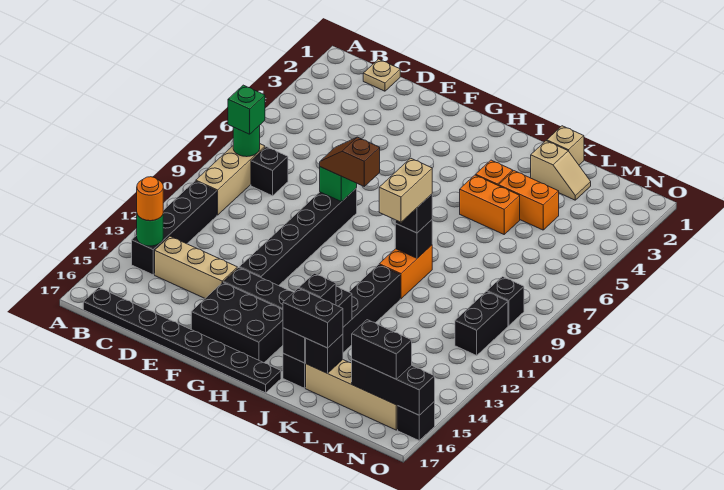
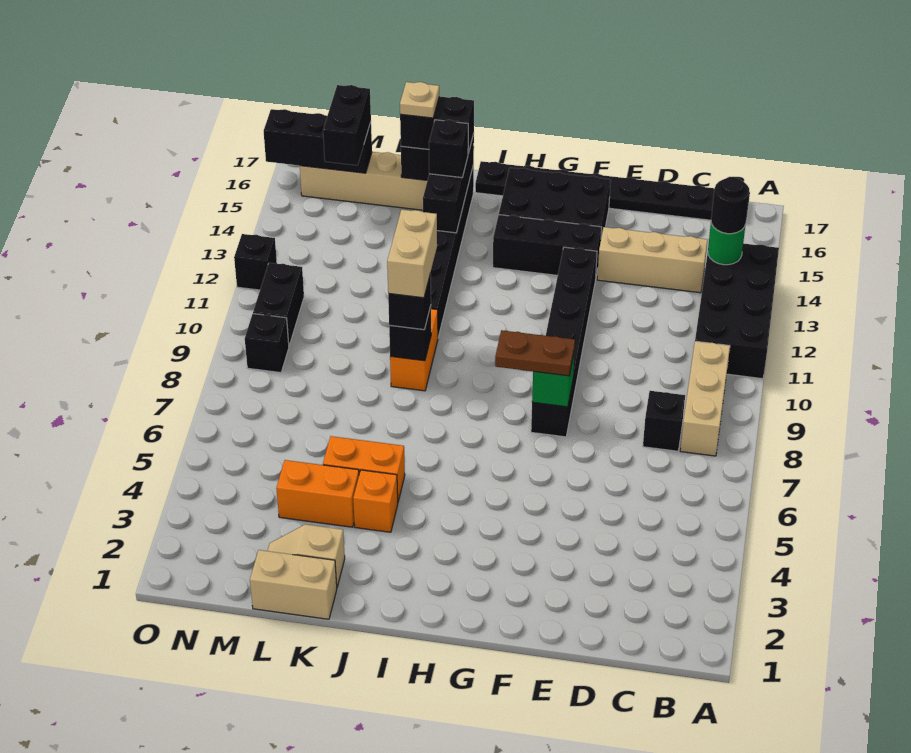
green round brick B8 level 2 -> none
green brick B8 level 3 -> none
black brick B11:B14 level 1 -> black brick A11:B14 level 1
orange round brick B14 level 3 -> black round brick B14 level 3
tan plate C1 level 1 -> tan plate K16 level 4
brown slope F8:G8 level 3 top G -> brown plate F8:G8 level 3
tan brick K1 level 1 -> tan brick K1:L1 level 1
black brick M16:N16 level 3 -> black brick M15:M16 level 3
black brick O16 level 1 -> black brick O12 level 1

